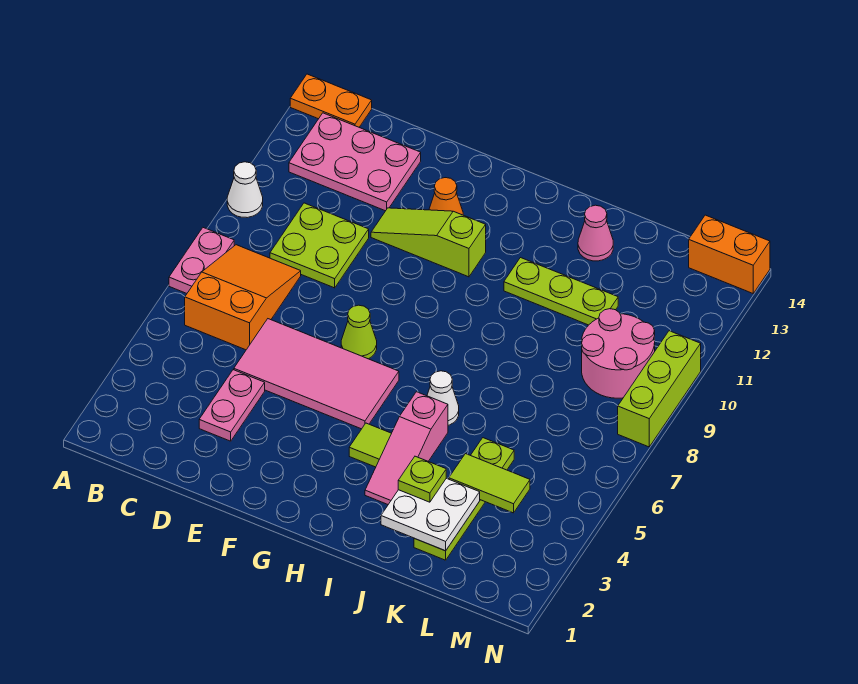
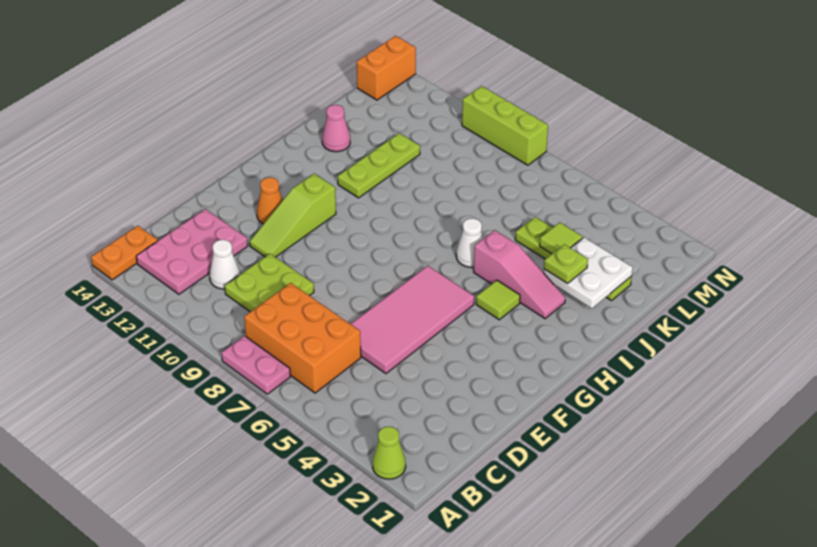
white cone A10 level 1 -> white cone C11 level 1
orange slope B6:C8 level 1 top 6 -> orange brick B6:C8 level 1
pink plate D3:D4 level 1 -> none
lime cone F7 level 1 -> lime cone A2 level 1
lime tile K4:L4 level 2 -> lime tile K4 level 2
pink round brick L9:M10 level 1 -> none

